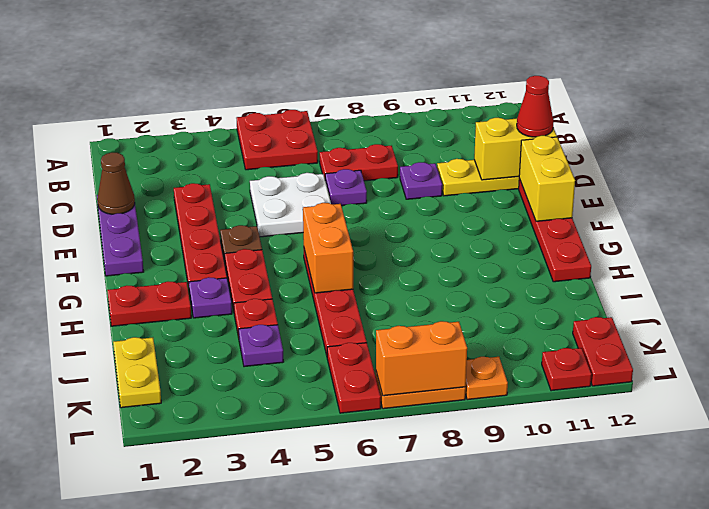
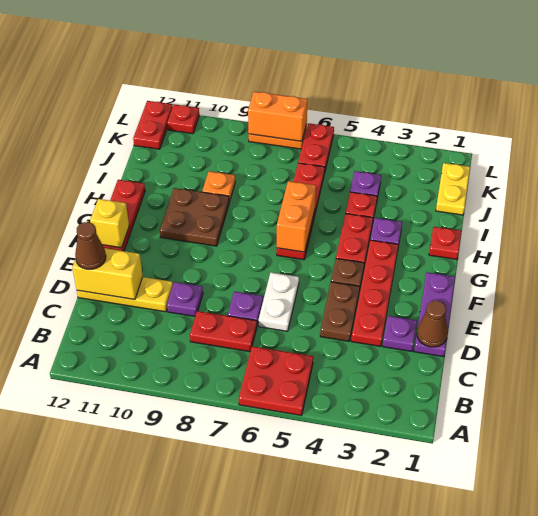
none -> purple plate D2 level 1
none -> brown plate D4:E4 level 1
white plate D5:E6 level 1 -> white plate D6:E6 level 1
red cone D12 level 3 -> brown cone D12 level 3
yellow brick E12:F12 level 2 -> yellow brick F12 level 2
none -> brown plate G9:H10 level 1
red plate H1:H2 level 1 -> red plate H1 level 1
orange plate L9 level 1 -> orange plate I9 level 1

